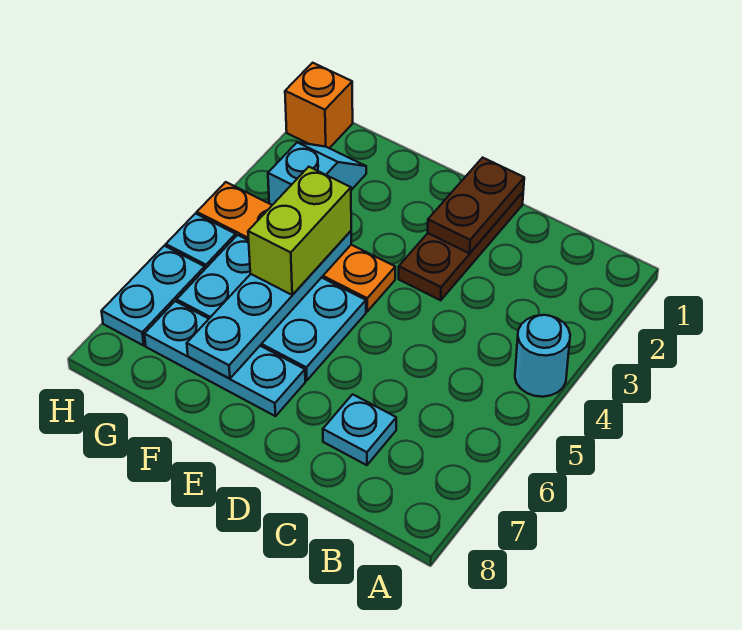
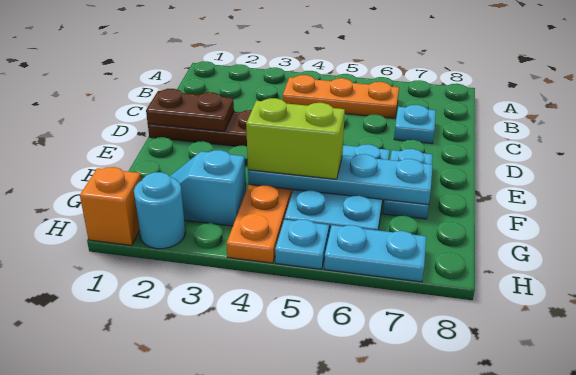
cyan round brick A4 level 1 -> cyan round brick H2 level 1
none -> orange plate B4:B6 level 1
cyan plate E7:G7 level 1 -> cyan plate E7:F7 level 1

